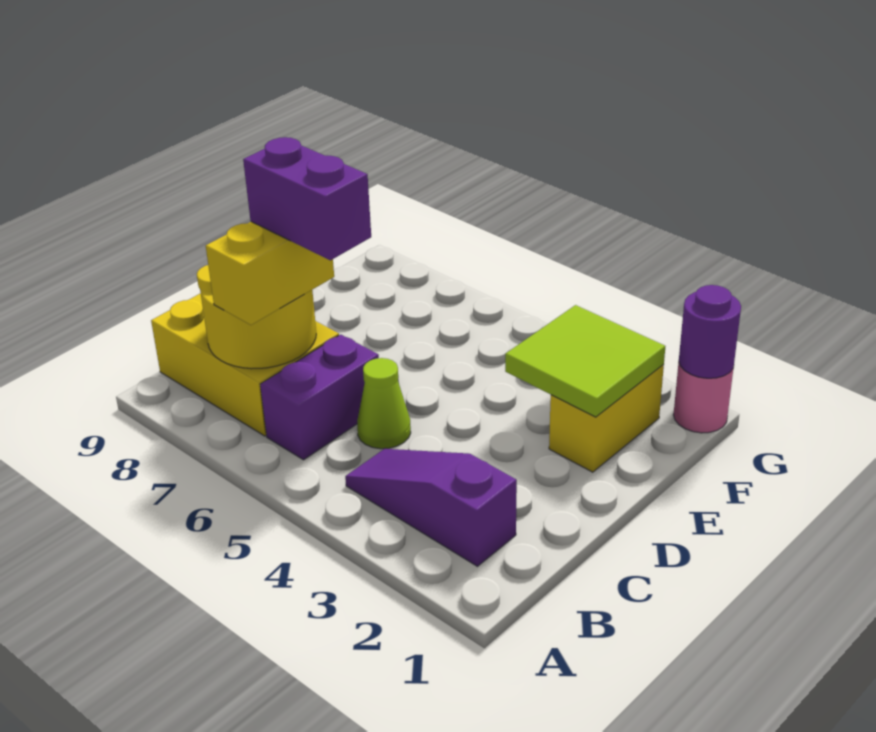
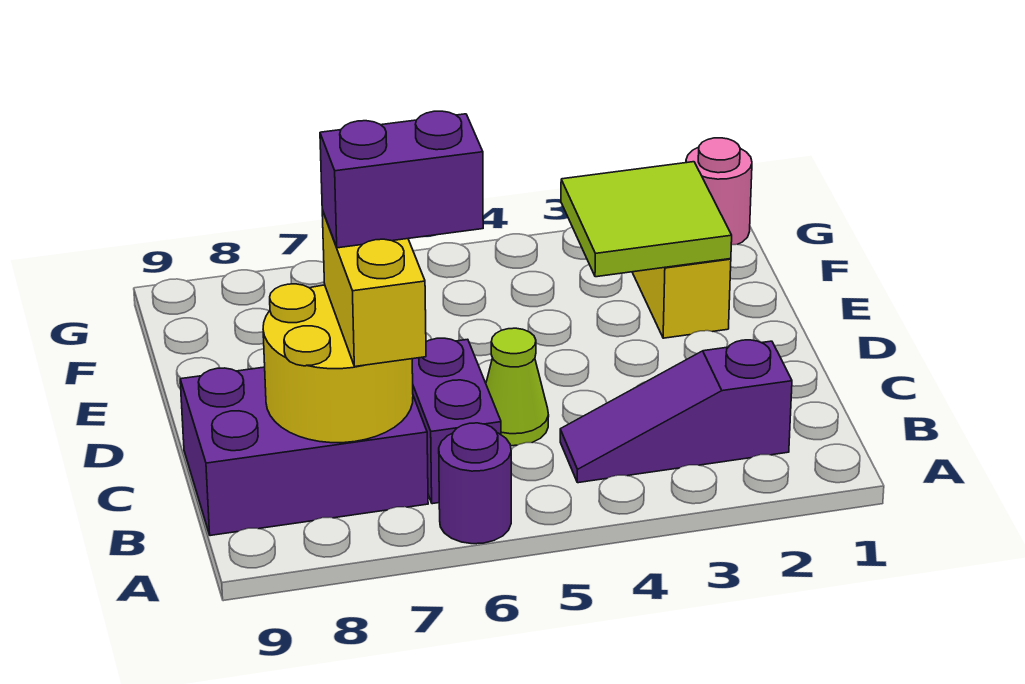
yellow brick B7:C9 level 1 -> purple brick B7:C9 level 1
purple round brick G1 level 2 -> purple round brick A6 level 1

